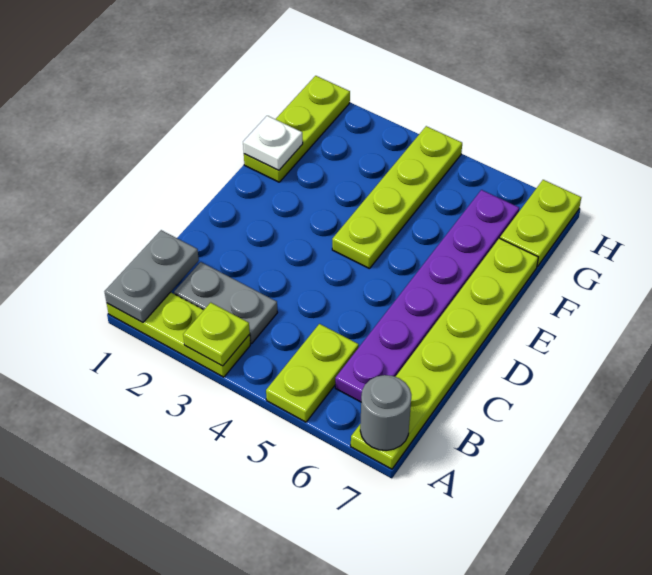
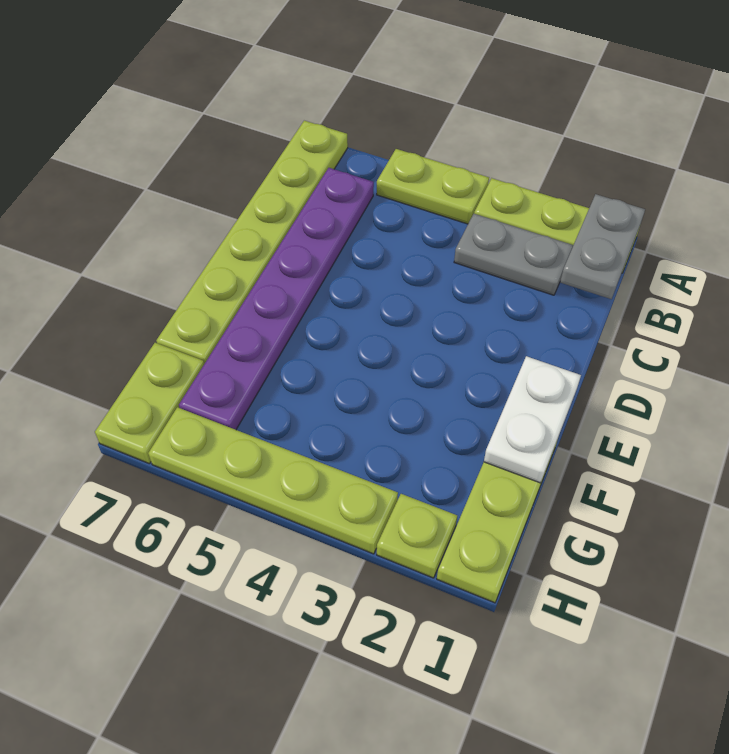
lime plate A3 level 2 -> lime plate H2 level 1
lime plate A5:B5 level 1 -> lime plate A4:A5 level 1
grey round brick A7 level 2 -> none
lime plate E4:H4 level 1 -> lime plate H3:H6 level 1
white plate F1 level 2 -> white plate E1:F1 level 2

